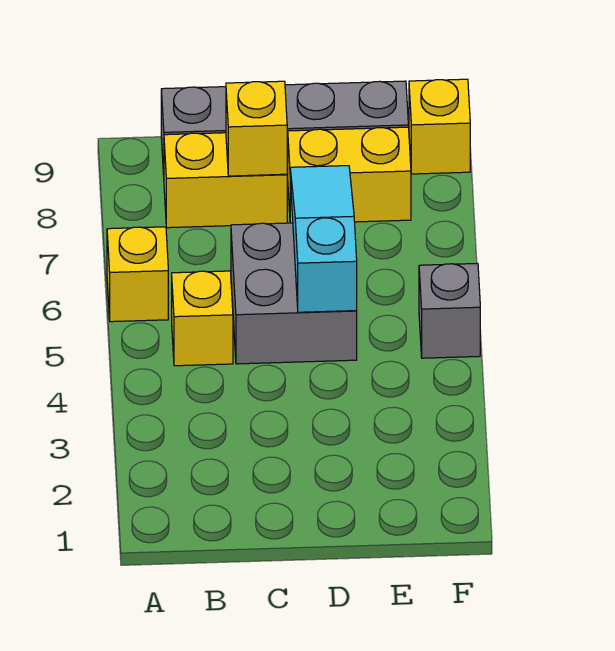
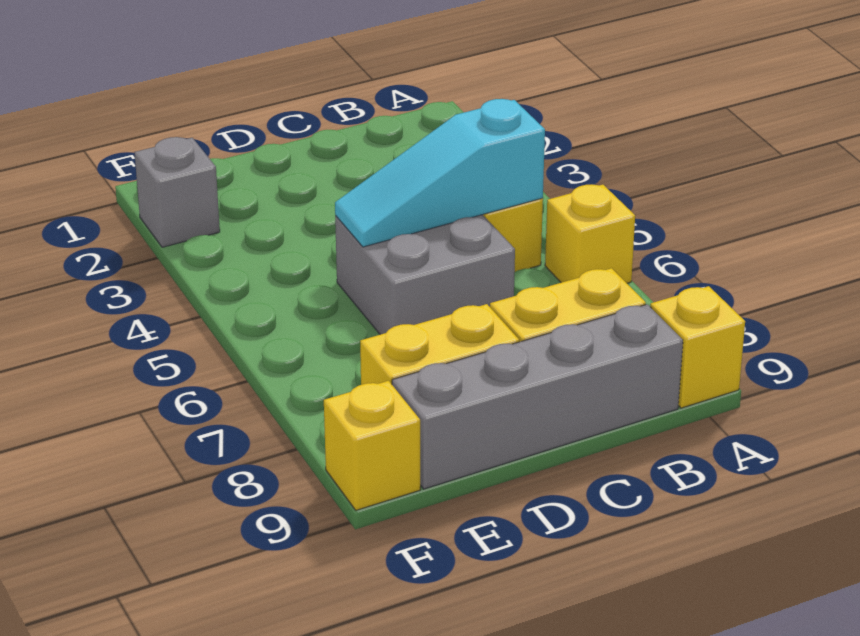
yellow brick C8 level 2 -> yellow brick A9 level 1
cyan slope D5:D7 level 2 top 5 -> cyan slope B5:D5 level 2 top B
grey brick F5 level 1 -> grey brick F2 level 1

